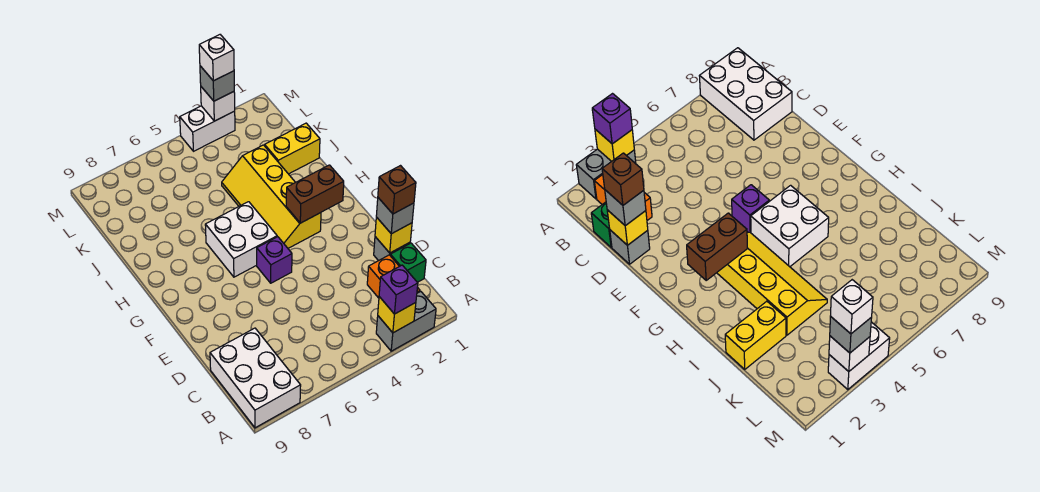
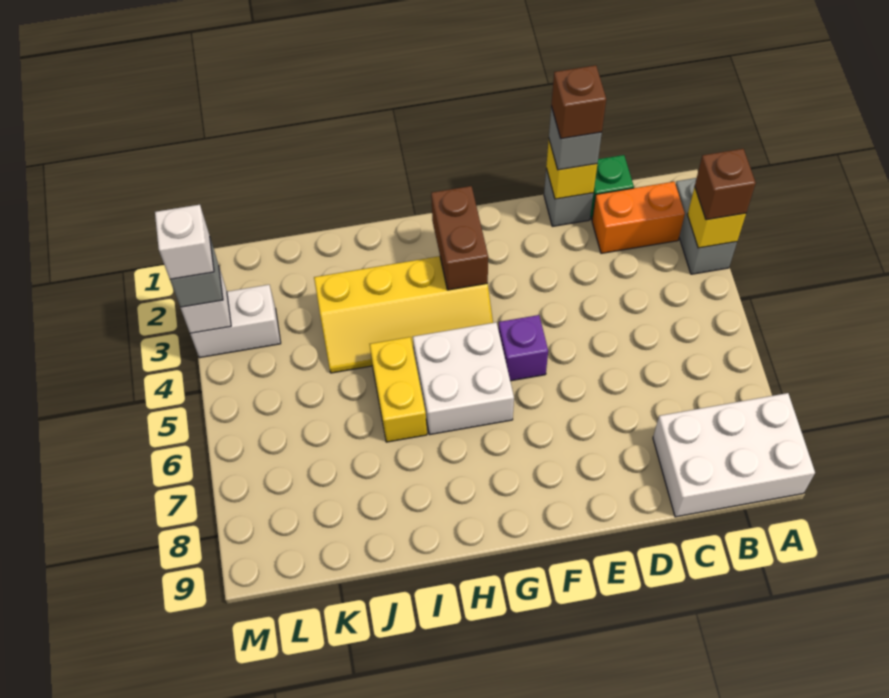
purple brick A3 level 3 -> brown brick A3 level 3
yellow brick J1:J2 level 1 -> yellow brick I5:I6 level 1
white brick M3:M4 level 1 -> white brick L3:M3 level 1

